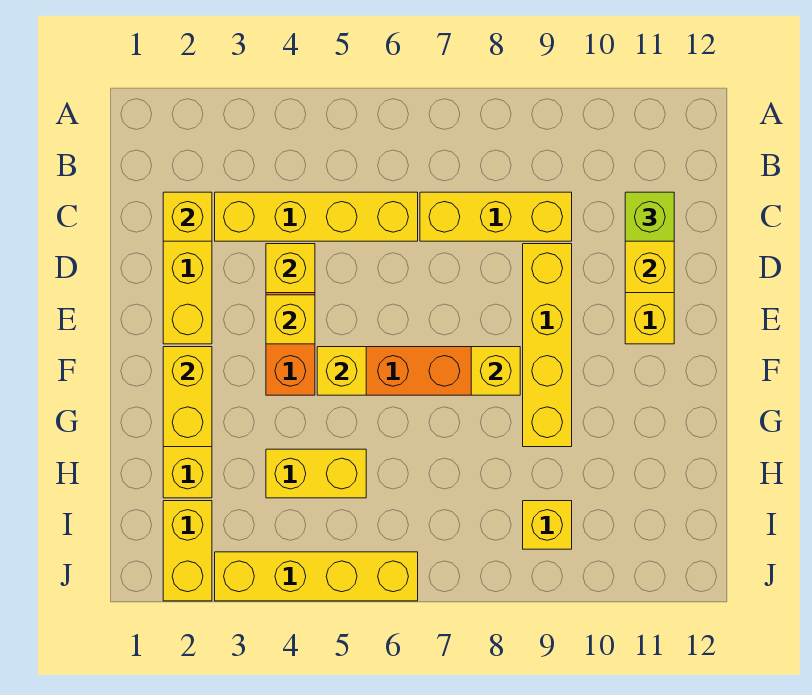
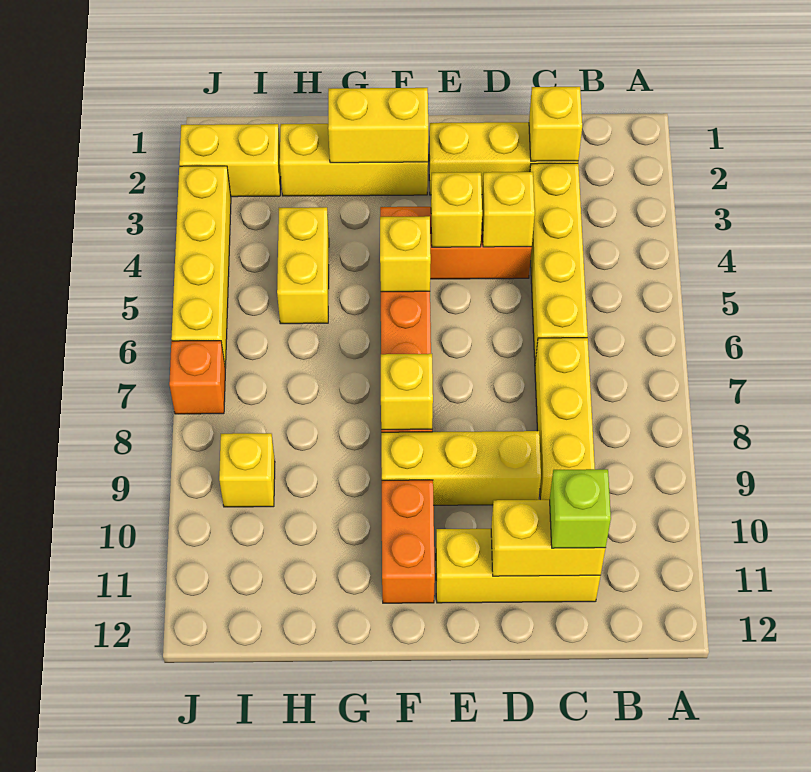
yellow brick D9:G9 level 1 -> yellow brick D9:F9 level 1
none -> orange brick F10:F11 level 1
none -> orange brick J7 level 1

